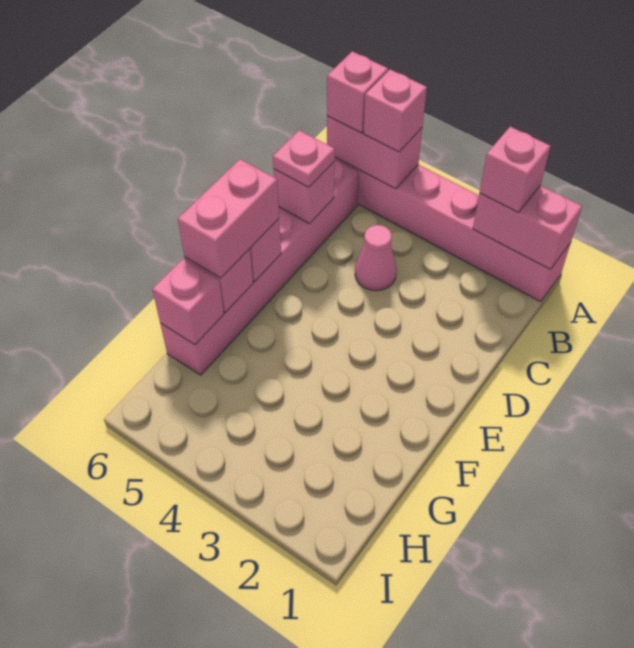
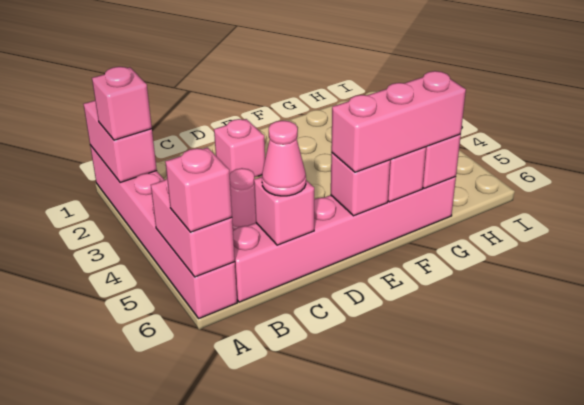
pink brick A5 level 3 -> pink brick D2 level 1
pink plate C6 level 3 -> pink cone C6 level 3
pink brick E6:F6 level 3 -> pink brick E6:G6 level 3

